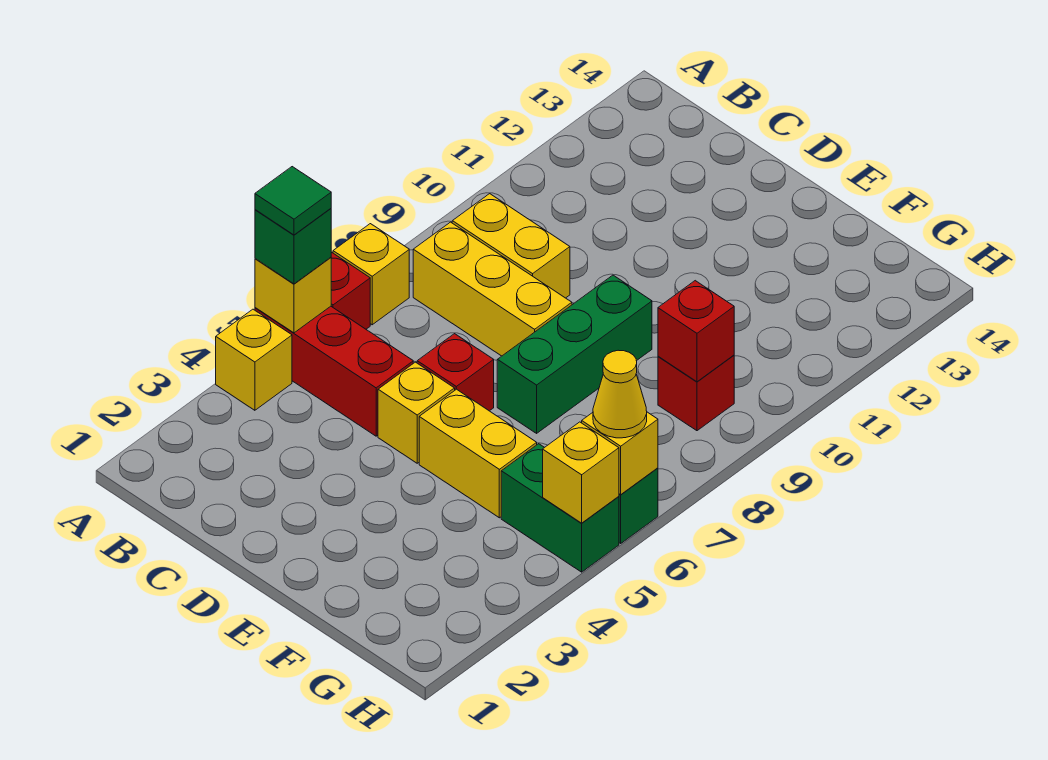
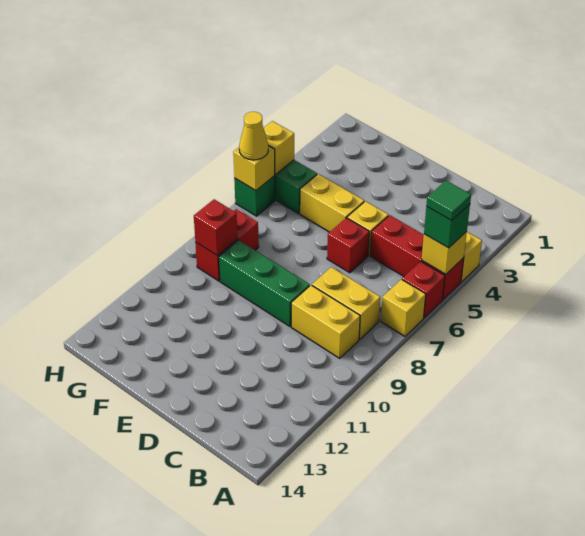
yellow brick B8:D8 level 1 -> yellow brick B8:C8 level 1
green brick E7:E9 level 1 -> green brick D9:F9 level 1
red brick G9 level 1 -> red brick G8:G9 level 1

